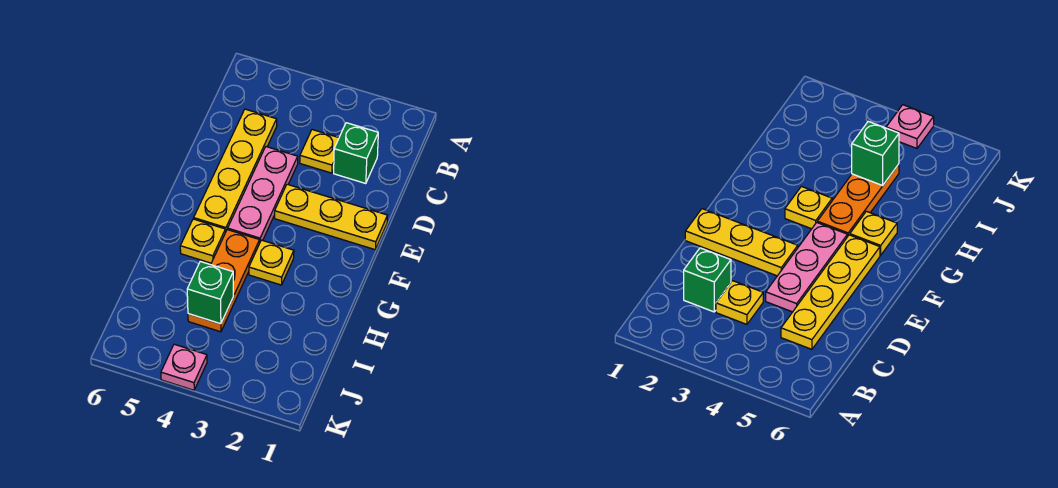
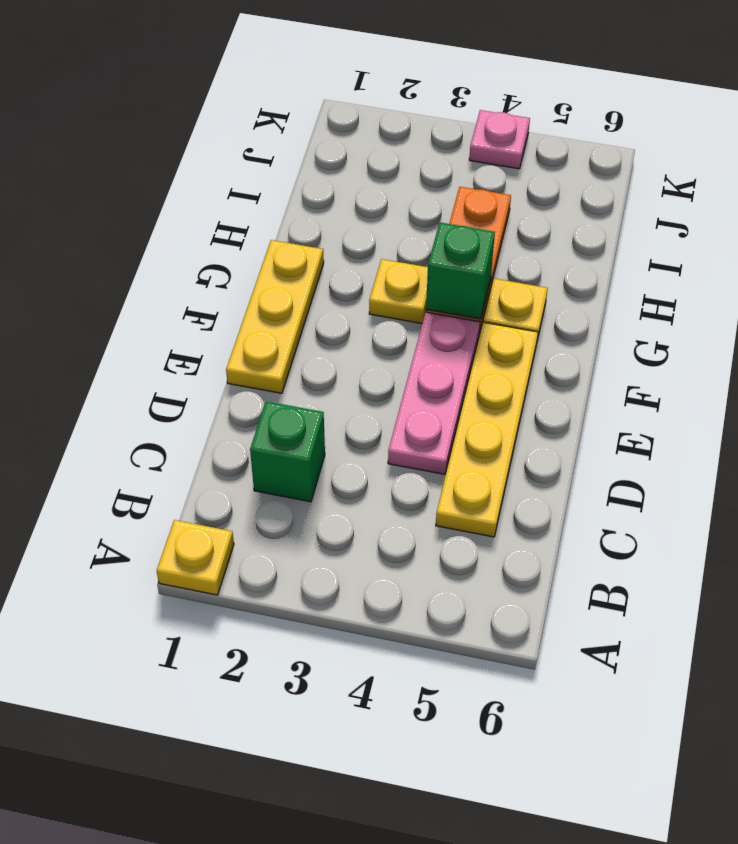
yellow plate C3 level 1 -> yellow plate A1 level 1
yellow plate E1:E3 level 1 -> yellow plate E1:G1 level 1
green brick I4 level 2 -> green brick G4 level 2

